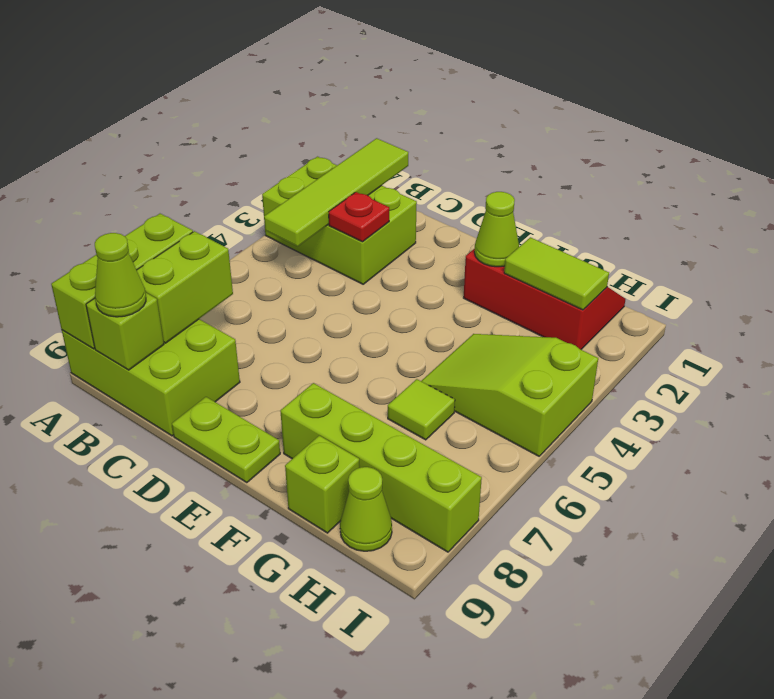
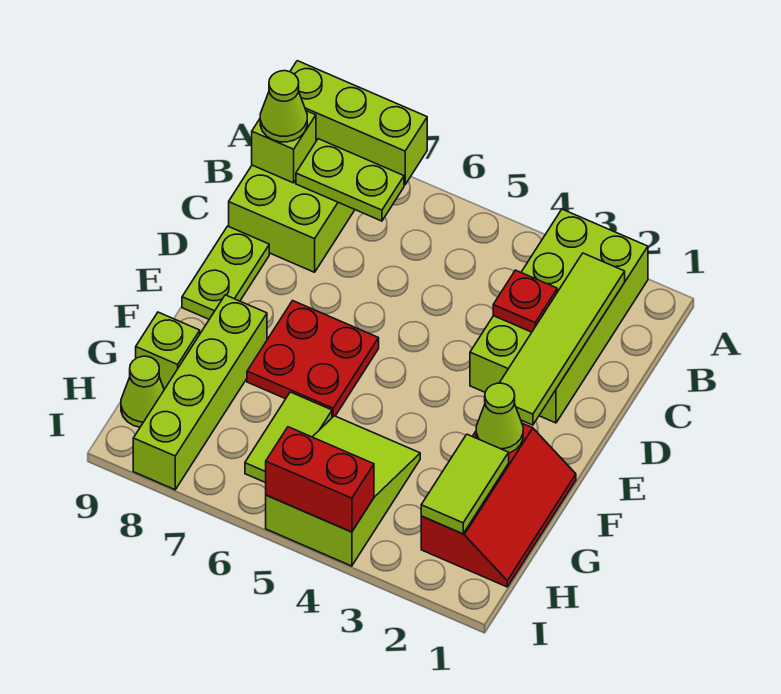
lime brick A2:C3 level 1 -> lime brick A2:D3 level 1
lime tile B1:B4 level 2 -> lime tile B2:E2 level 2
lime brick B7:B8 level 2 -> lime plate B7:B8 level 2
none -> red plate E6:F7 level 1
lime tile G6 level 1 -> lime tile G6:H6 level 1
none -> red brick I4:I5 level 2

